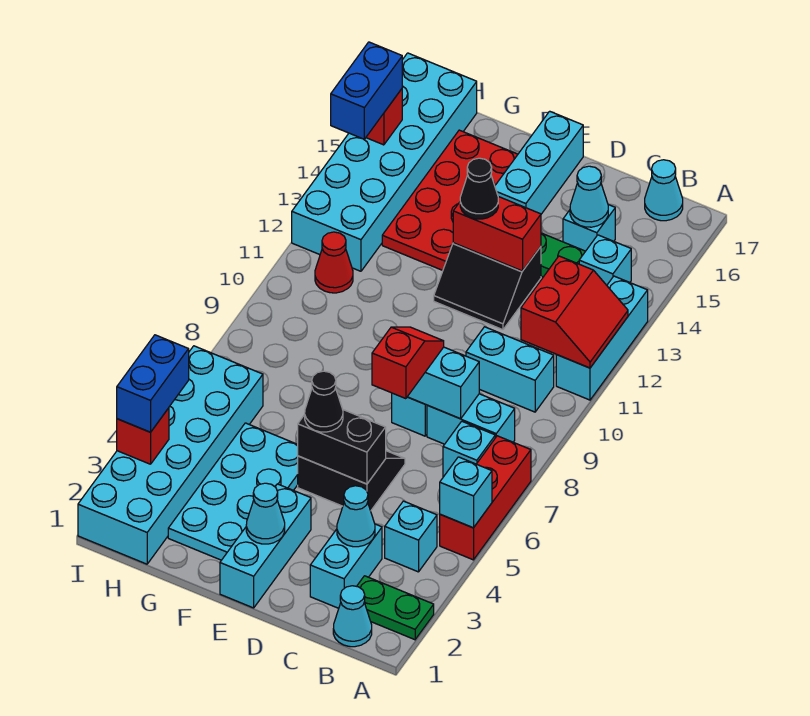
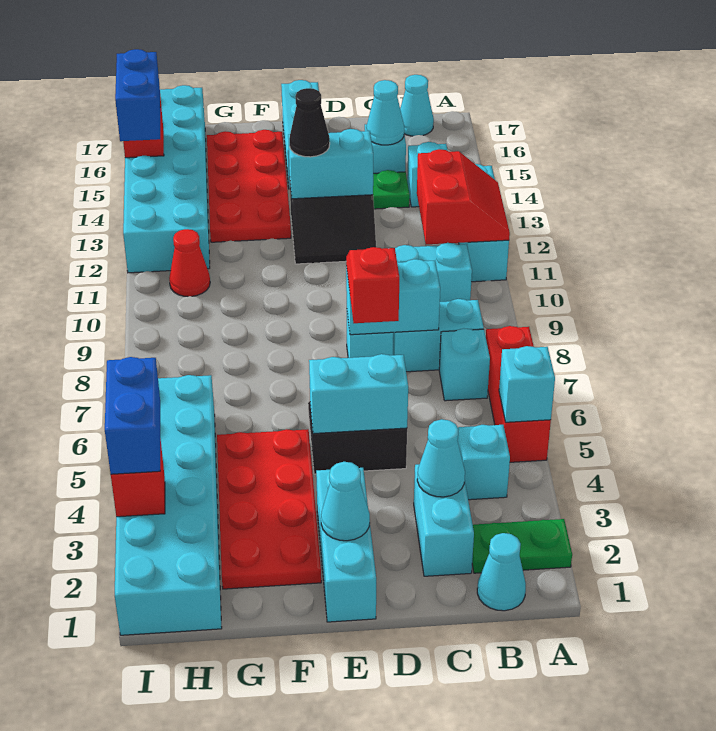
black brick D5:E5 level 2 -> cyan brick D5:E5 level 2
red brick D13:E13 level 2 -> cyan brick D13:E13 level 2
black cone E5 level 3 -> none
cyan plate F2:G5 level 1 -> red plate F2:G5 level 1

